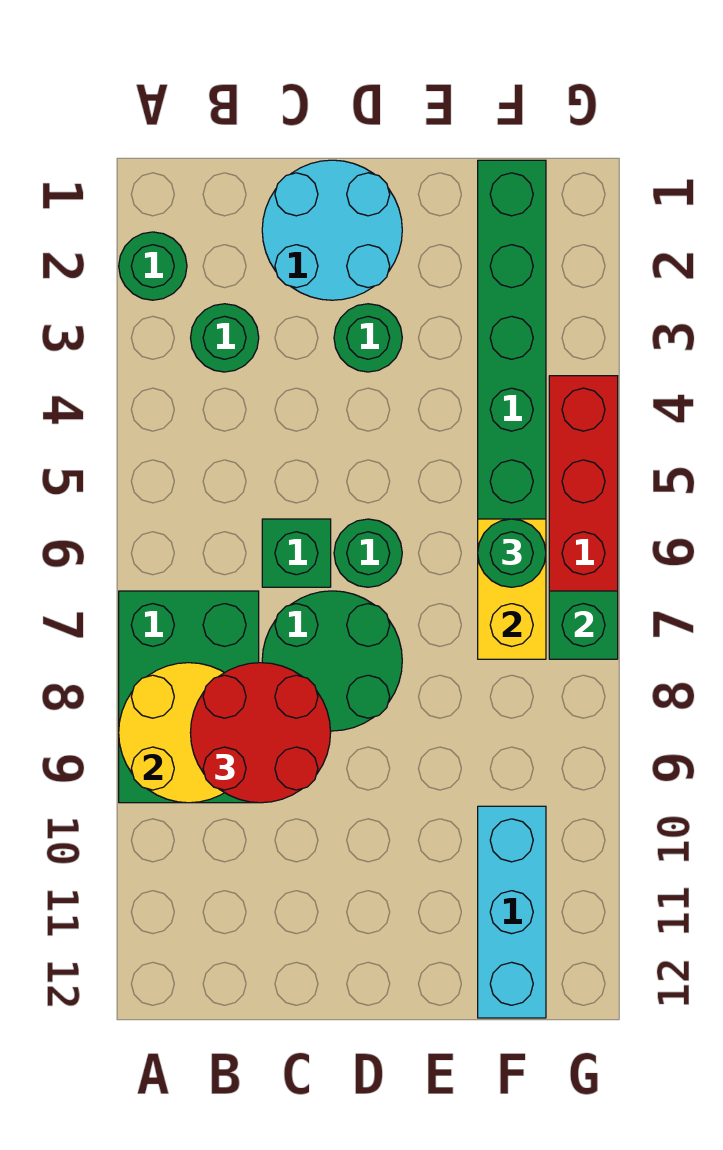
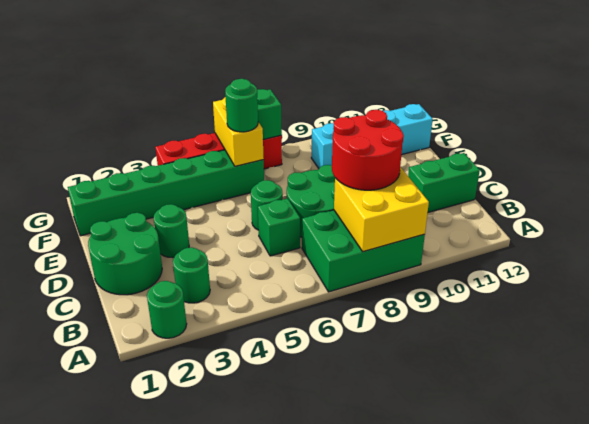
yellow round brick A8:B9 level 2 -> yellow brick A8:B9 level 2
cyan round brick C1:D2 level 1 -> green round brick C1:D2 level 1
none -> green brick C11:C12 level 1
yellow brick F6:F7 level 2 -> yellow brick F6:G6 level 2
cyan brick F10:F12 level 1 -> cyan brick F9:F12 level 1

